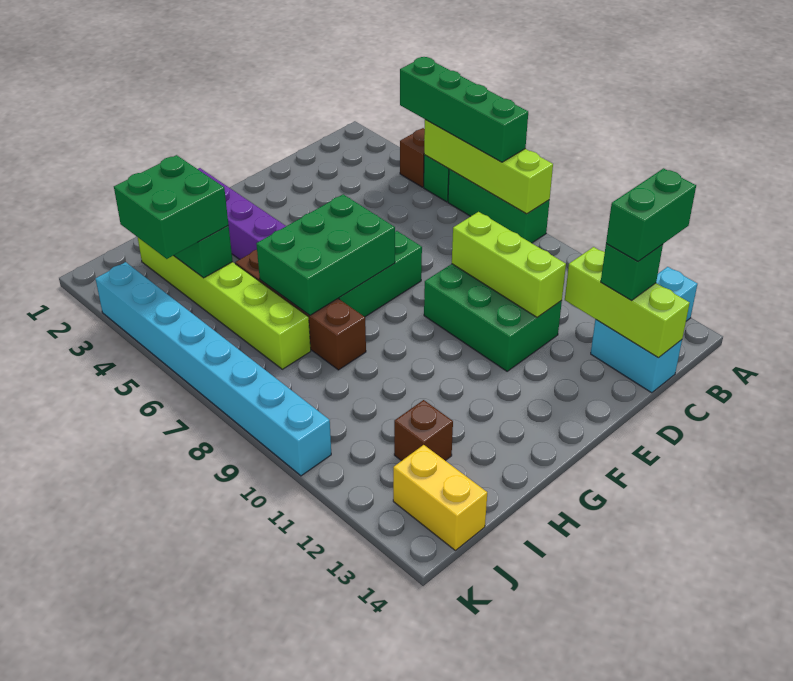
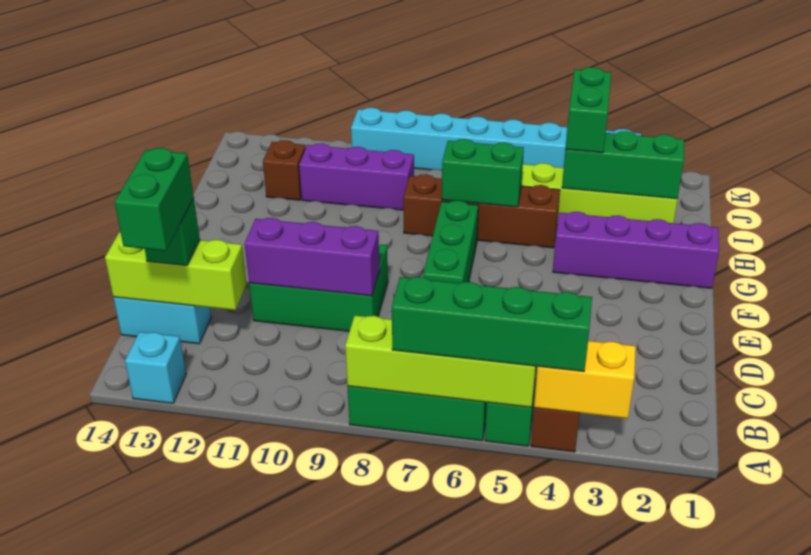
lime brick D9:D11 level 2 -> purple brick D9:D11 level 2
green brick F6:H7 level 2 -> green brick H6:H7 level 2
green brick I3:J4 level 3 -> green brick I4:J4 level 3
none -> purple brick I9:I11 level 1
yellow brick J13:J14 level 1 -> yellow brick A3:A4 level 2

